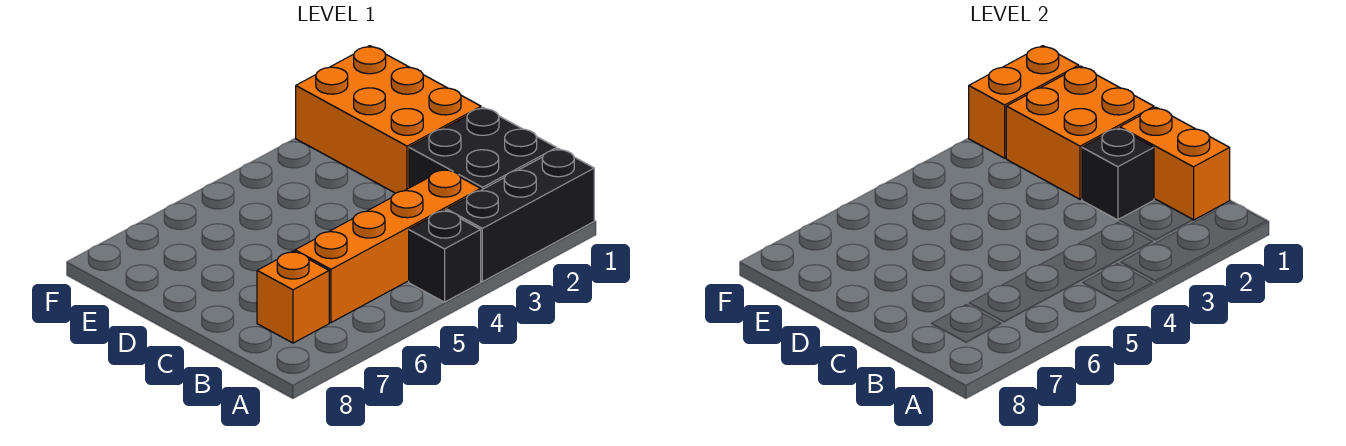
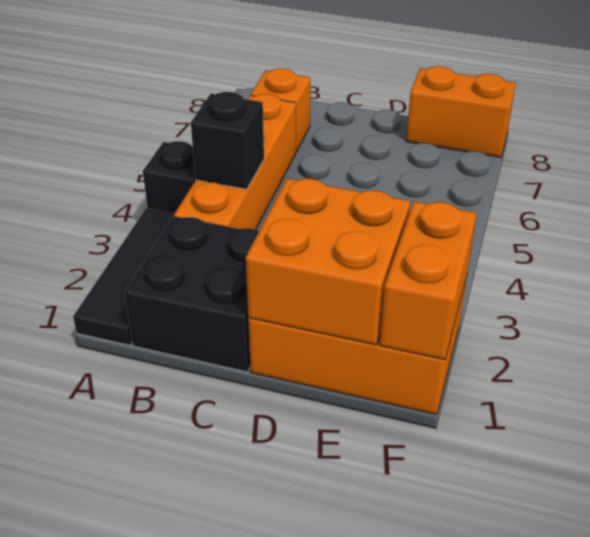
black brick A1:A3 level 1 -> black tile A1:A3 level 1
orange brick B1:C1 level 2 -> orange brick E8:F8 level 1
black brick C2 level 2 -> black brick B4 level 2

